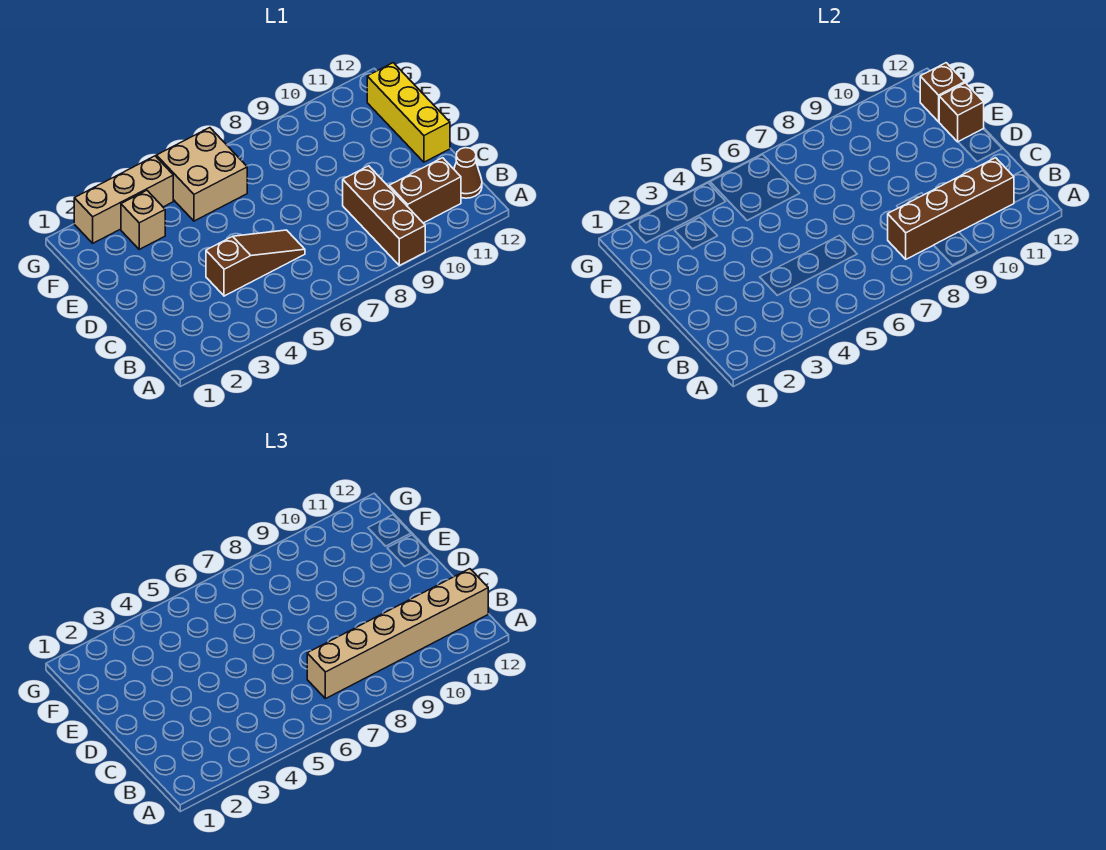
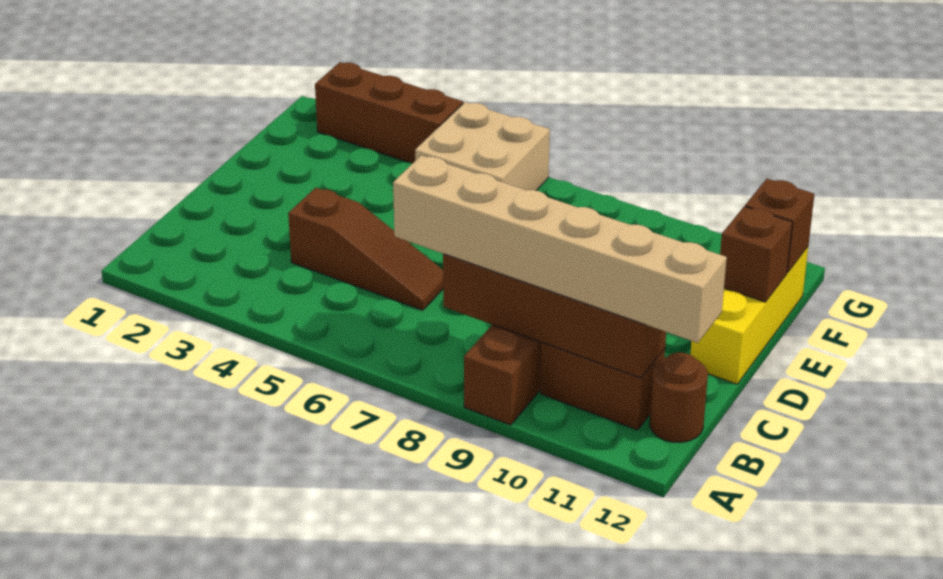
brown cone B12 level 1 -> brown round brick B12 level 1
tan brick F3 level 1 -> none
tan brick G2:G4 level 1 -> brown brick G2:G4 level 1

